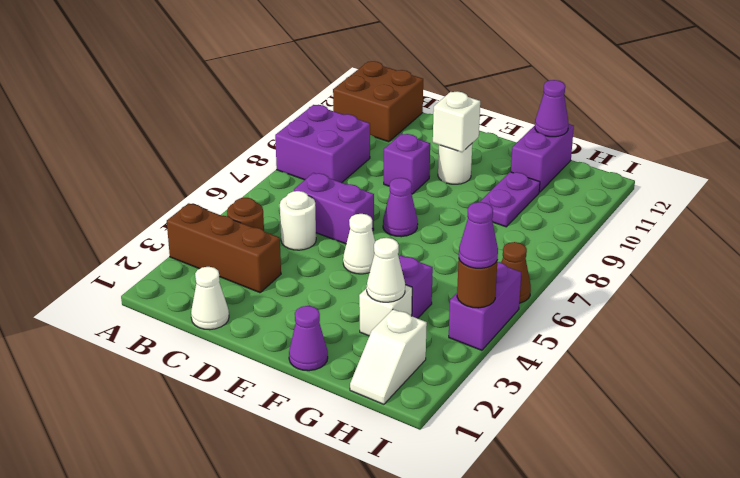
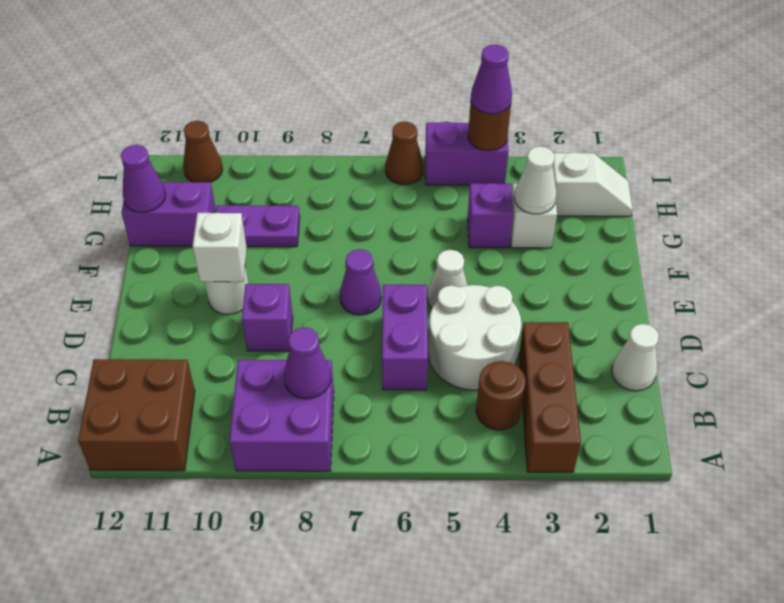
white round brick C5 level 1 -> white round brick C4:D5 level 1
purple cone F1 level 1 -> purple cone B8 level 2
none -> brown cone I11 level 1

